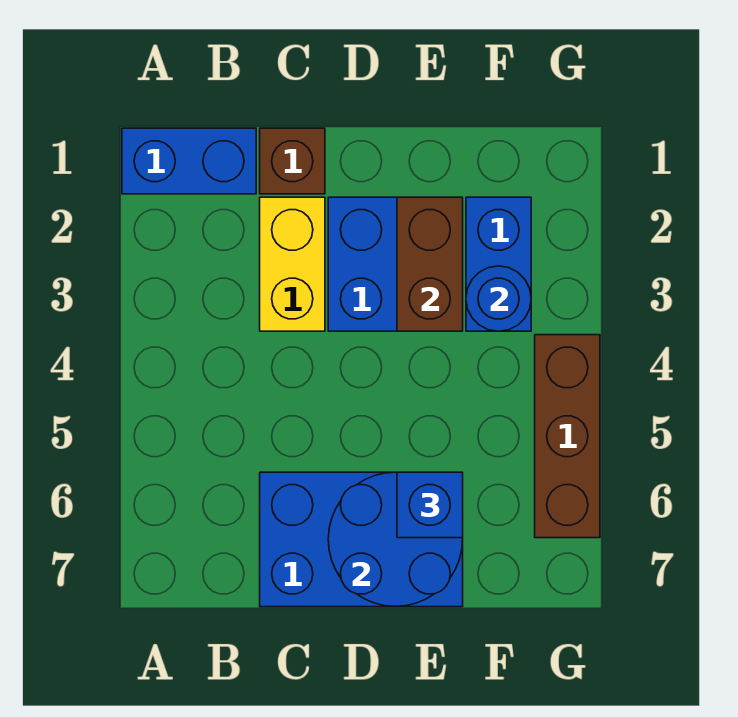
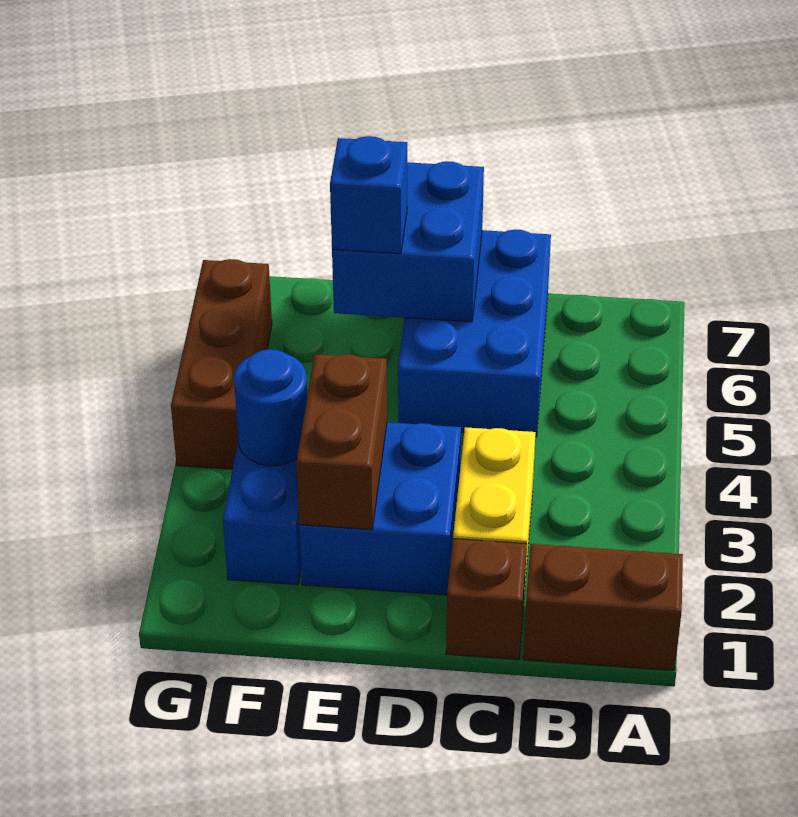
blue brick A1:B1 level 1 -> brown brick A1:B1 level 1
blue brick C6:E7 level 1 -> blue brick C5:D7 level 1
blue round brick D6:E7 level 2 -> blue brick D6:E7 level 2

